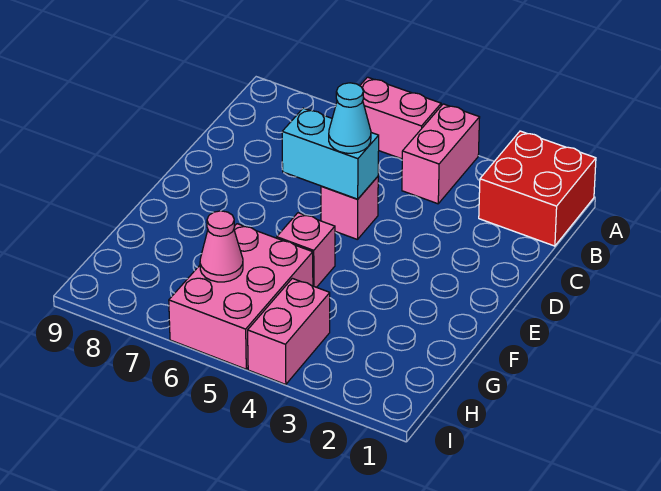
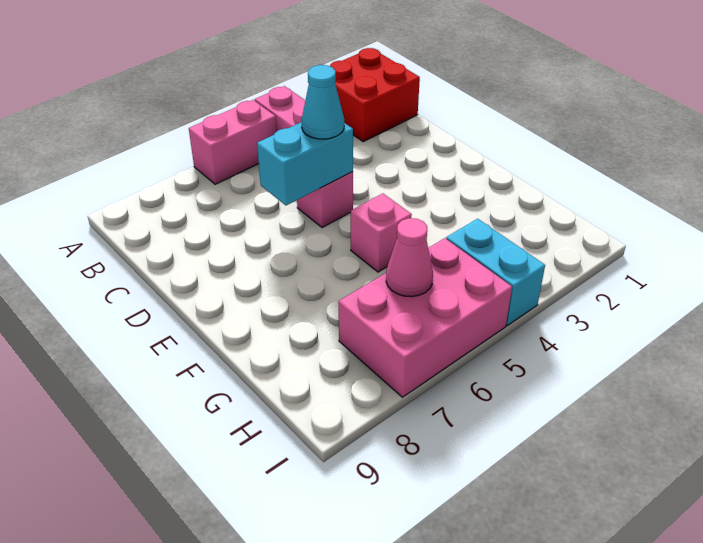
pink brick G5:I6 level 1 -> pink brick H5:I7 level 1
pink brick H4:I4 level 1 -> cyan brick H4:I4 level 1

